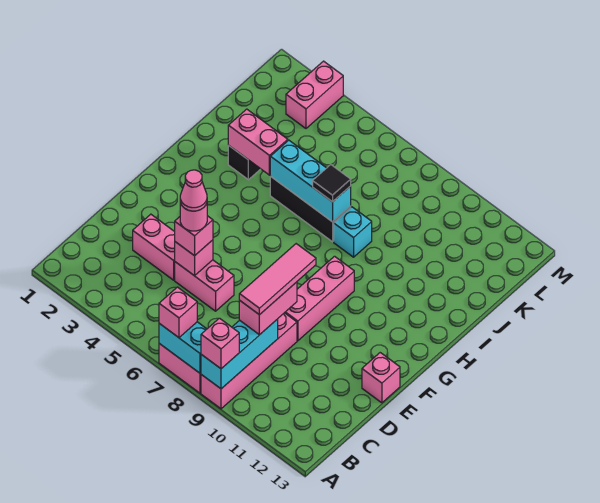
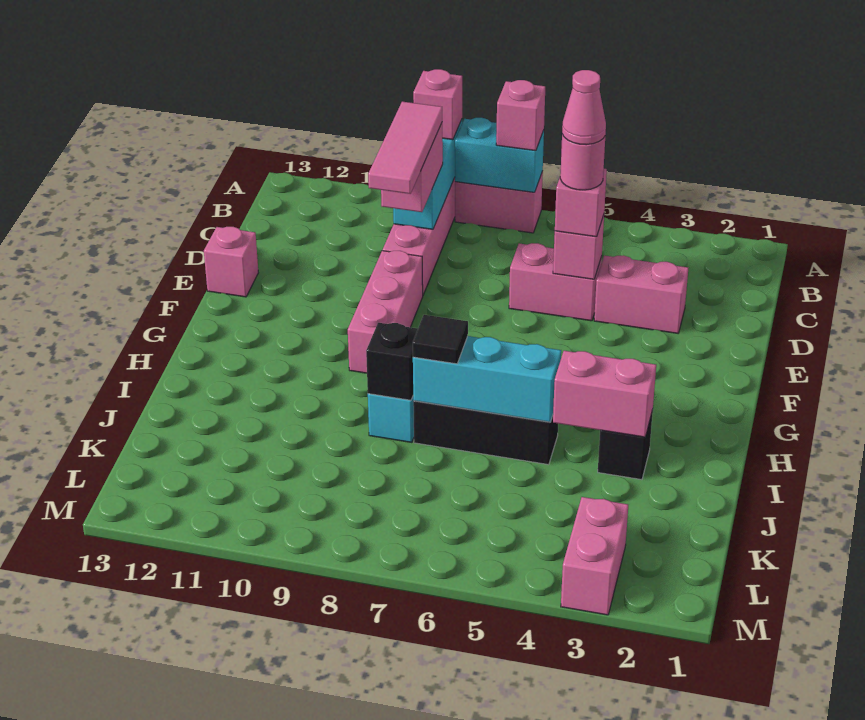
none -> black brick I8 level 2

